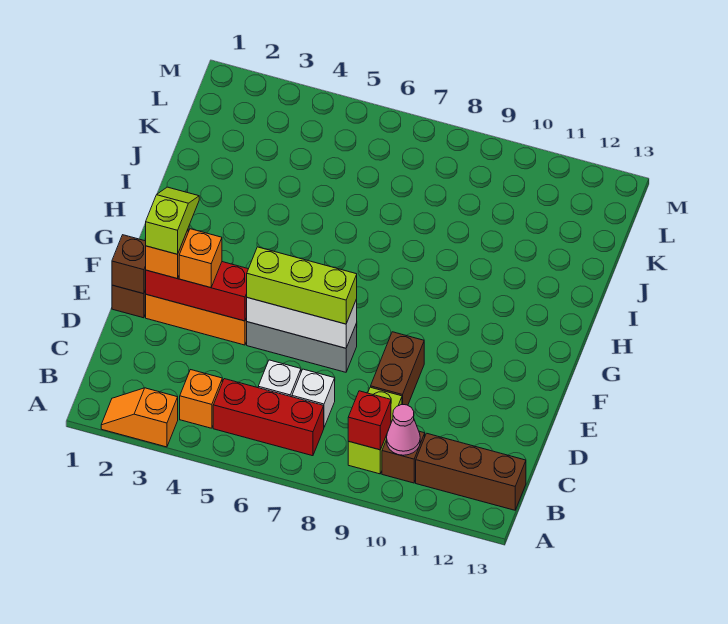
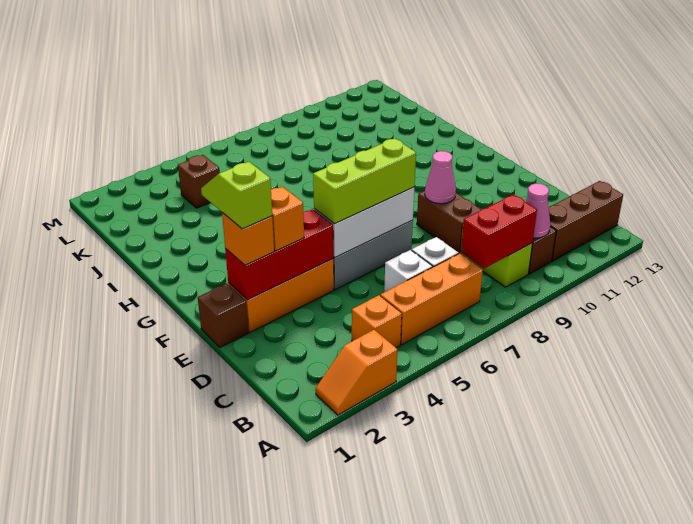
red brick B5:B7 level 1 -> orange brick B5:B7 level 1
red brick B9 level 2 -> red brick B8:B9 level 2
brown brick E1 level 2 -> brown brick K4 level 1
none -> pink cone E9 level 2

